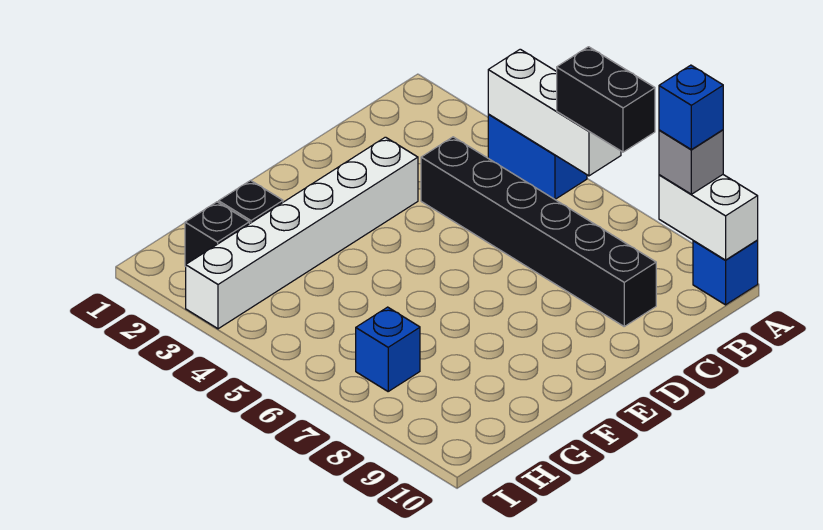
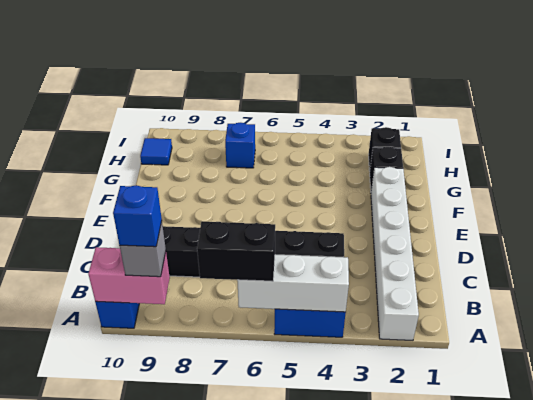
white brick A9:A10 level 2 -> pink brick A9:A10 level 2
white brick D3:I3 level 1 -> white brick A2:F2 level 1
none -> blue tile H10 level 1

